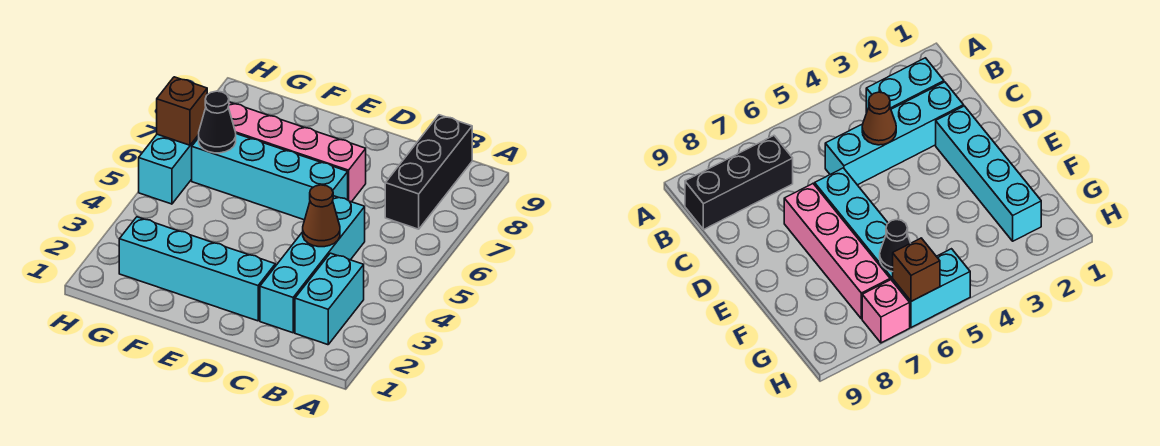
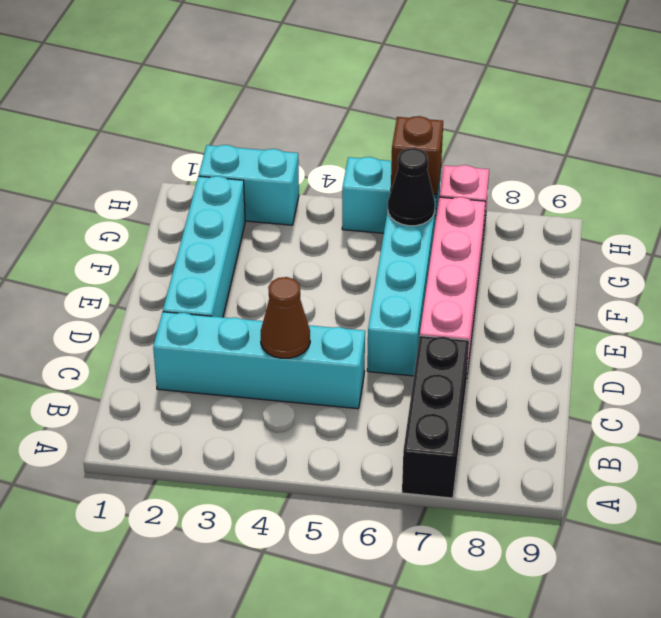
cyan brick B2:B3 level 1 -> cyan brick H2:H3 level 1
black brick B7:B9 level 1 -> black brick A7:C7 level 1

